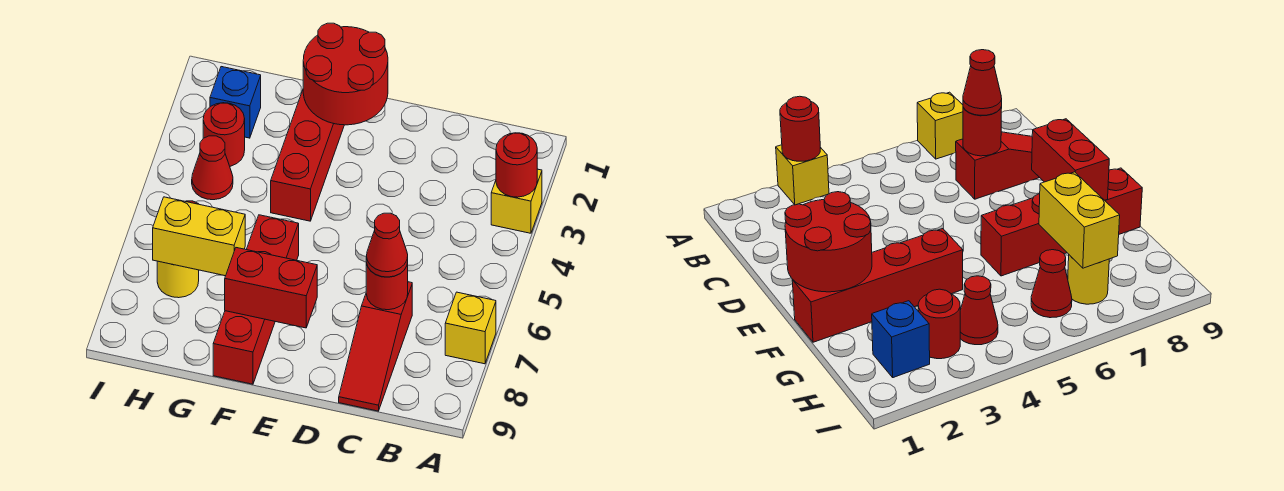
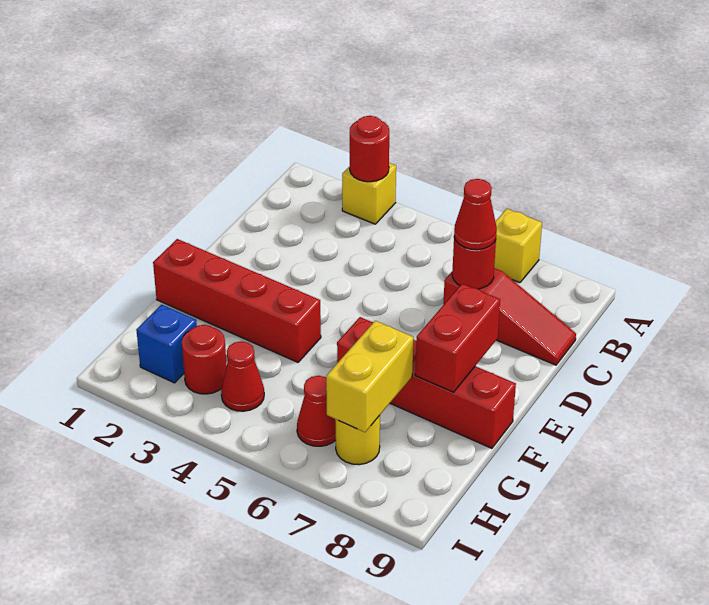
red round brick E1:F2 level 2 -> none

